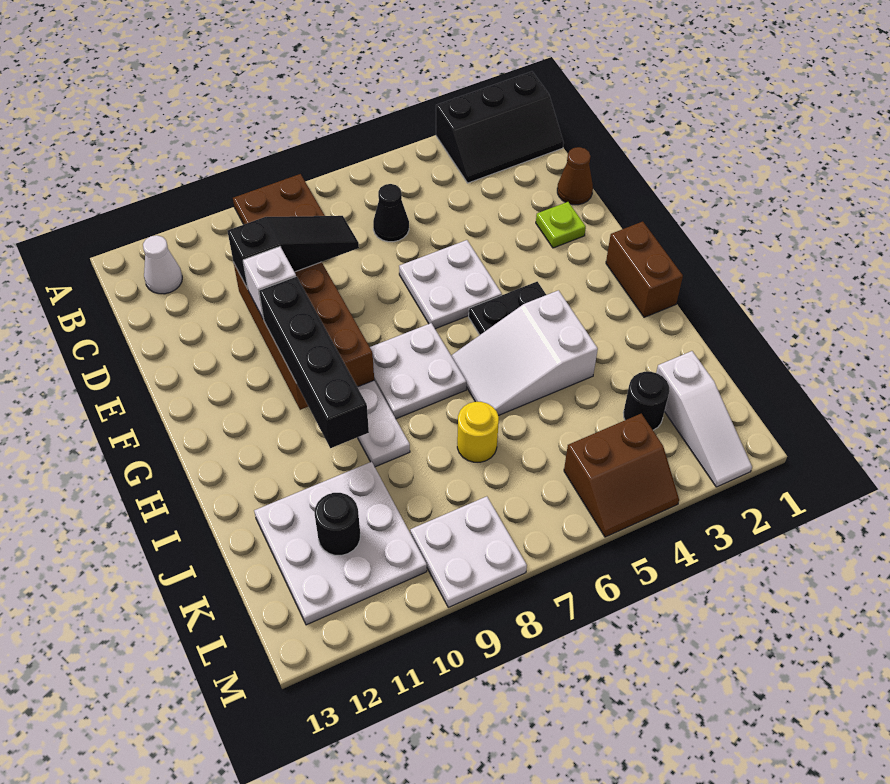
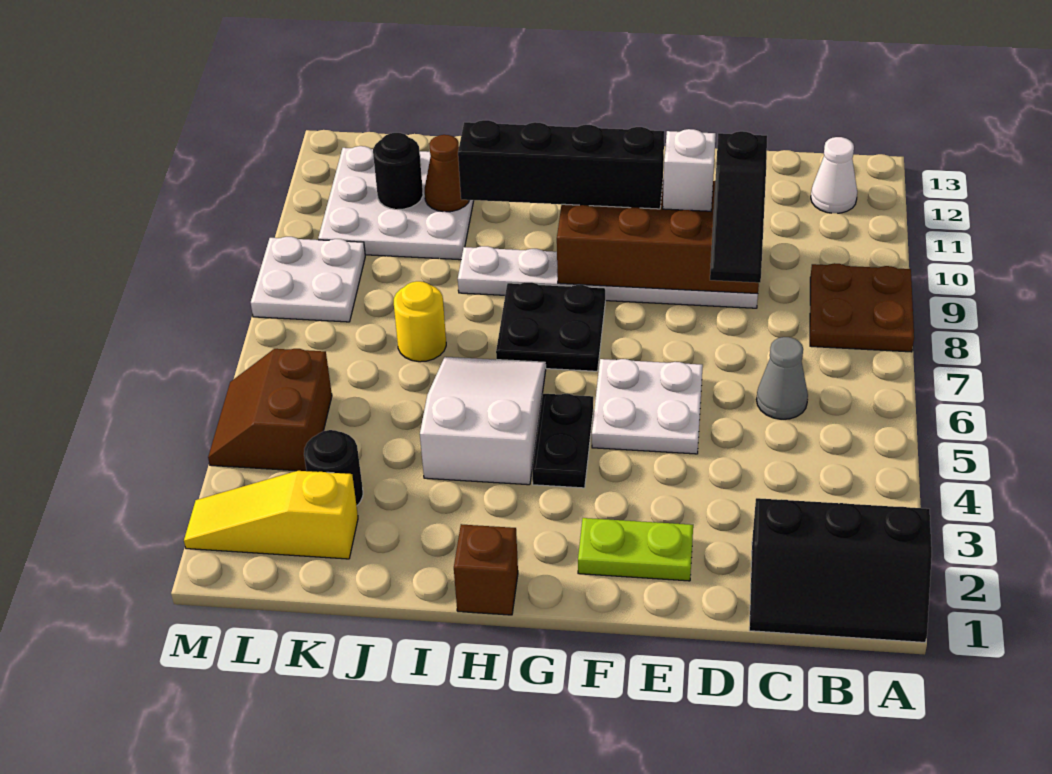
black slope A1:B3 level 1 top A -> black slope A1:C2 level 1 top 2
black cone C6 level 1 -> grey cone C6 level 1
brown cone D1 level 1 -> brown cone J11 level 2
lime plate E2 level 1 -> lime plate E2:F2 level 1
brown brick G1:H1 level 1 -> brown brick H1 level 1
white plate G7:H8 level 1 -> black plate G7:H8 level 1
white slope K2:M2 level 1 top K -> yellow slope K2:M2 level 1 top K

